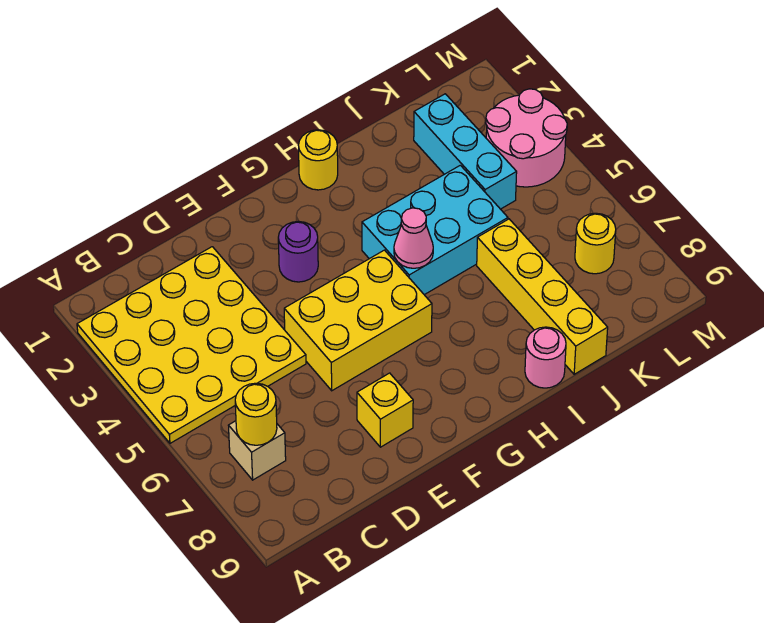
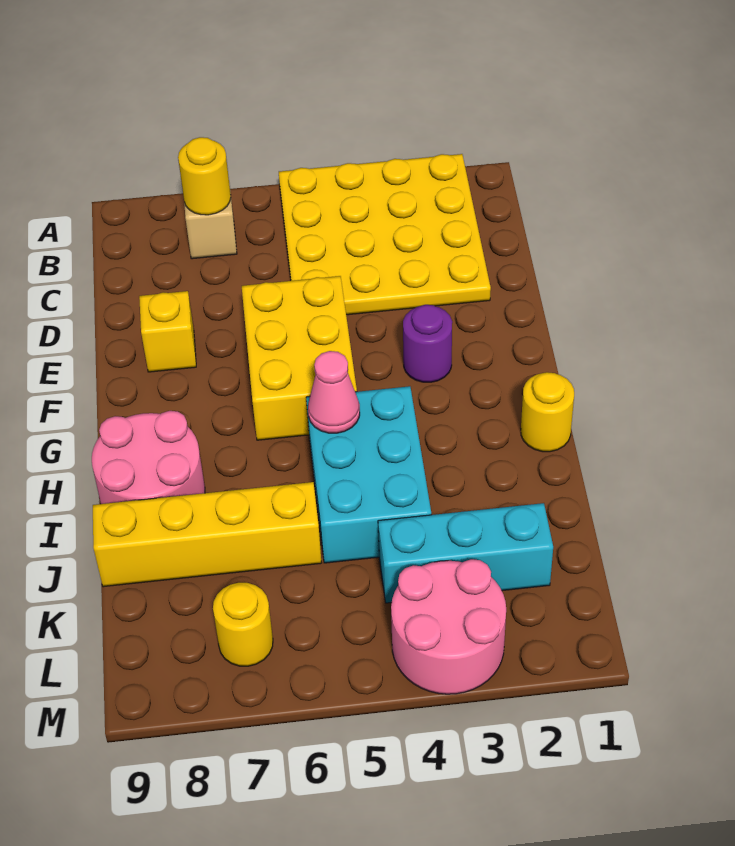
pink round brick I9 level 1 -> pink round brick H8:I9 level 1

